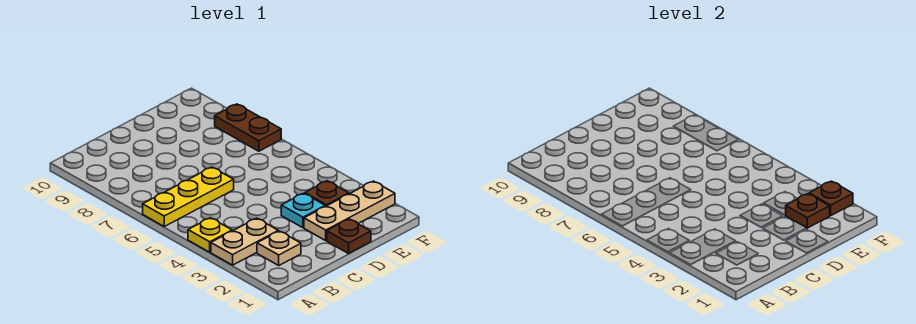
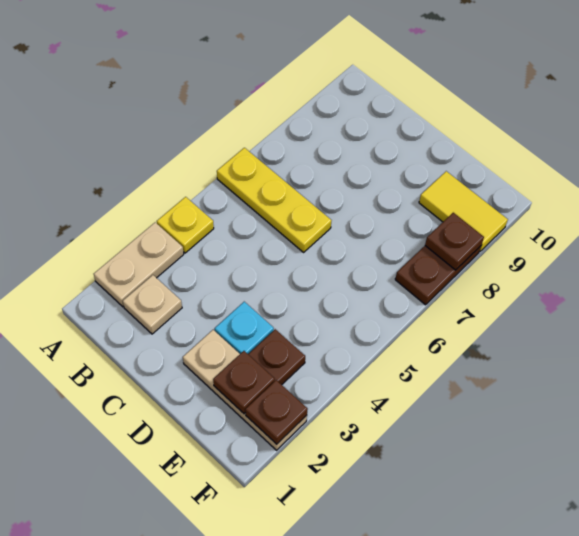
tan plate A3:B3 level 1 -> tan plate A2:A3 level 1
brown plate D1 level 1 -> brown plate F8 level 2
none -> yellow tile E9:F9 level 1

